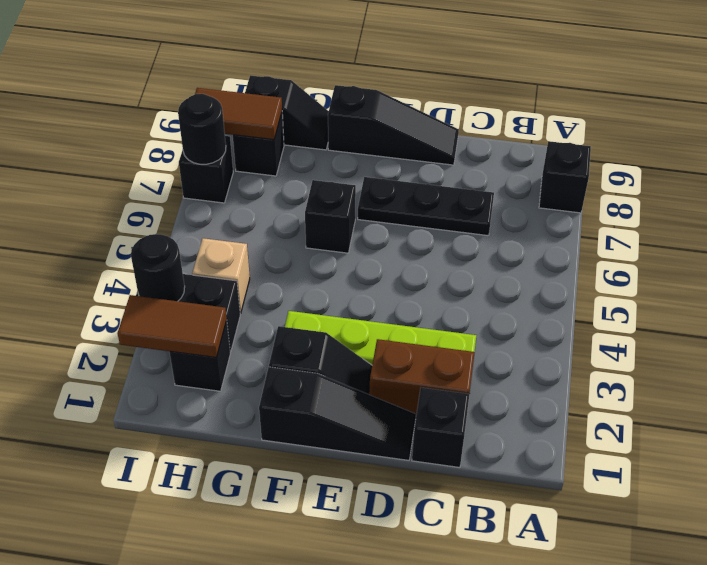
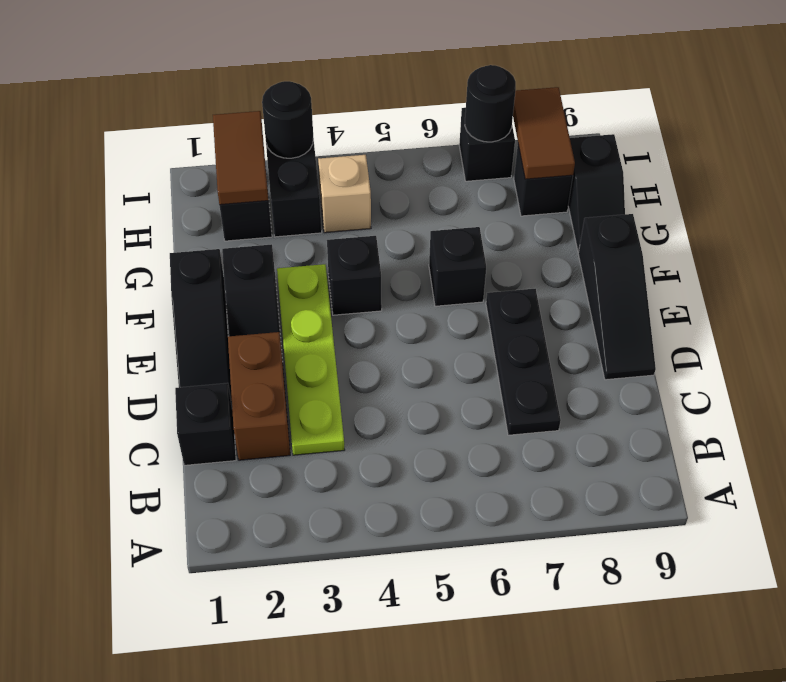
black brick A8 level 1 -> black brick F4 level 1

